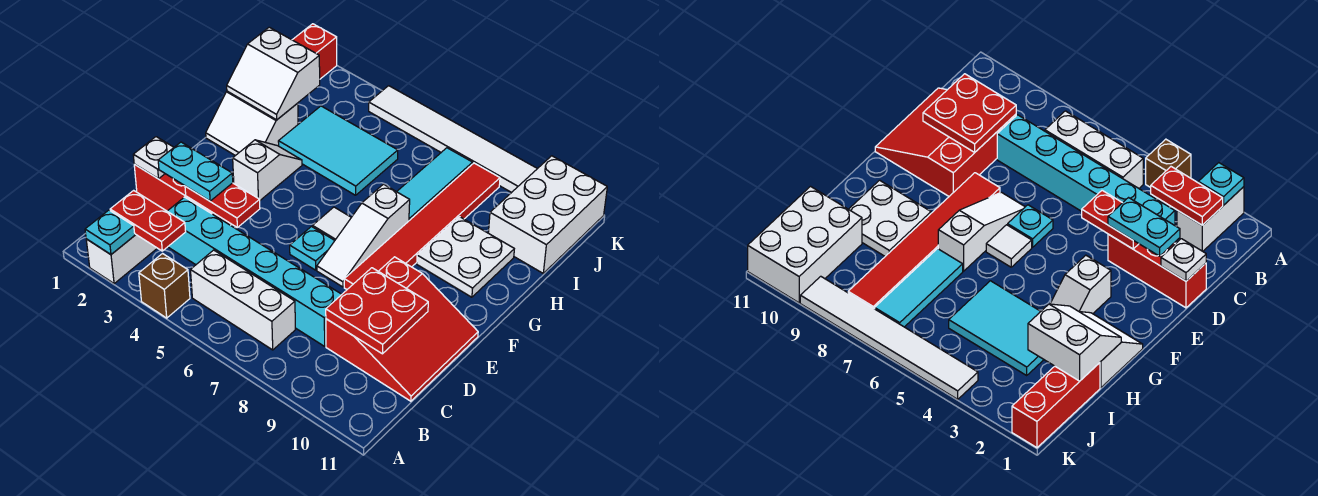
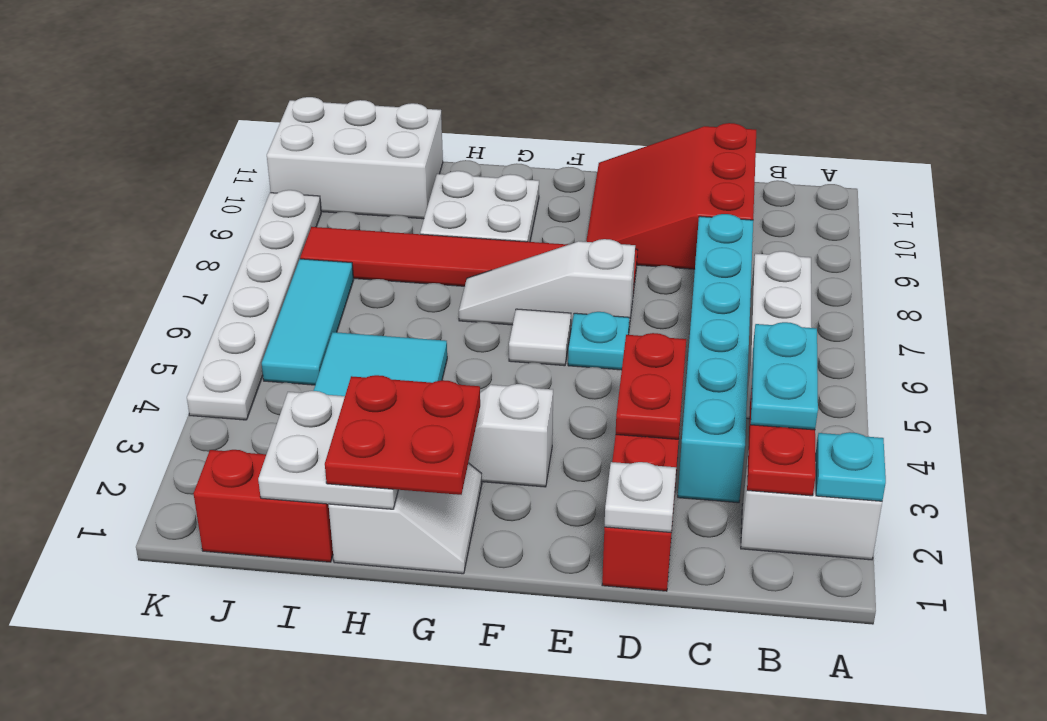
brown brick A4 level 1 -> none
red slope C9:E11 level 1 top 9 -> red slope C9:E11 level 1 top C
red plate C9:D10 level 2 -> red plate G1:H2 level 3
cyan plate D2:D3 level 3 -> cyan plate B3:B4 level 3
white slope E7:G7 level 1 top G -> white slope E7:G7 level 1 top E
white slope H1:I2 level 2 top I -> white plate H1:I2 level 2
cyan tile H7:J7 level 1 -> cyan tile J5:J7 level 1
red brick I1:K1 level 1 -> red brick I1:J1 level 1
white tile K4:K9 level 1 -> white plate K4:K9 level 1

